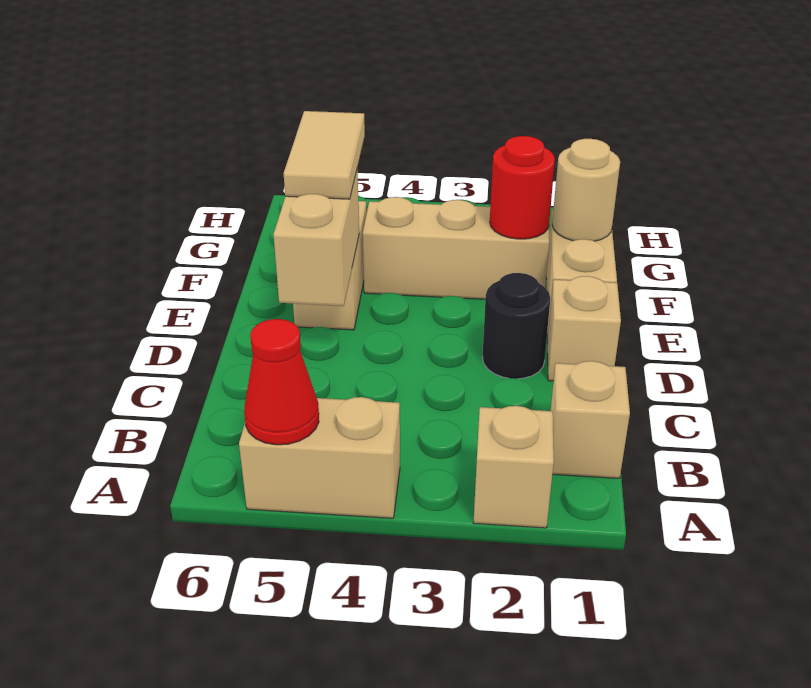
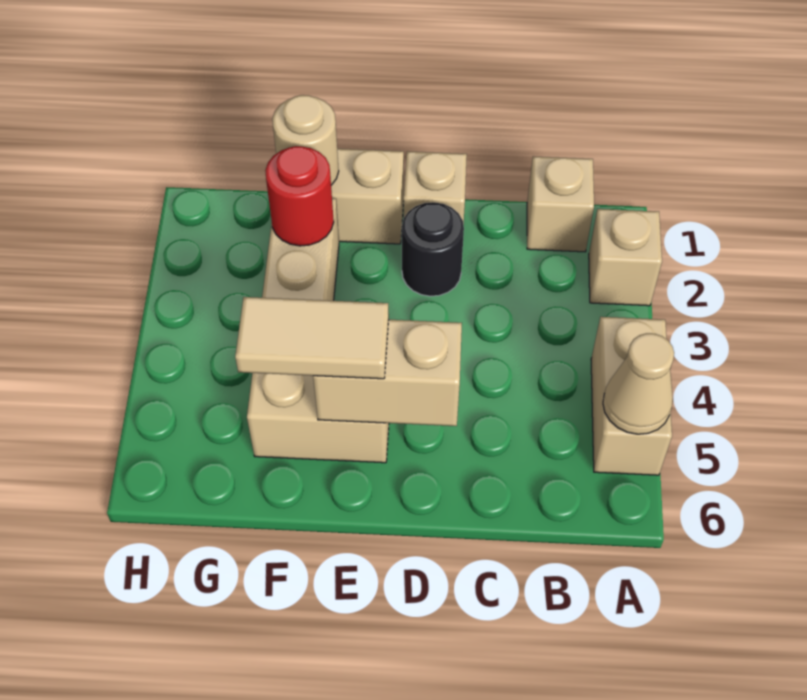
red cone A5 level 2 -> tan cone A5 level 2

